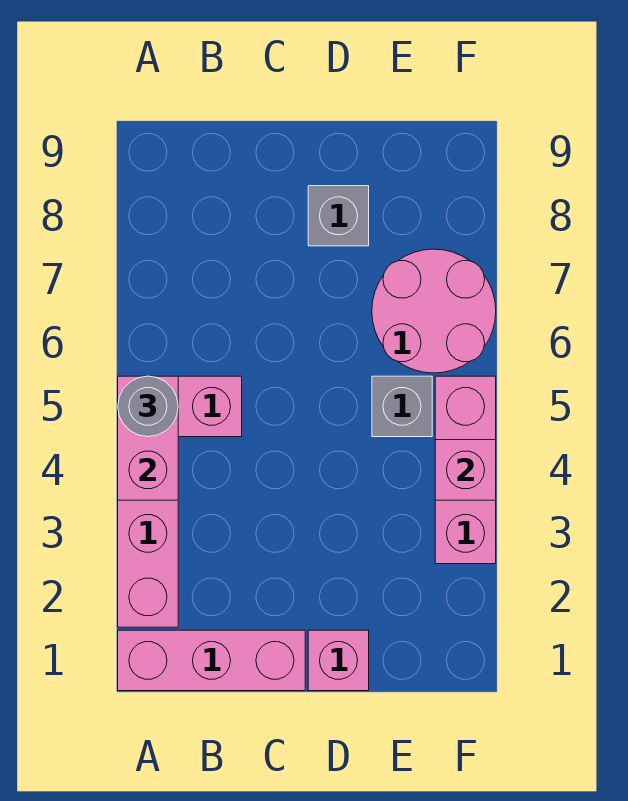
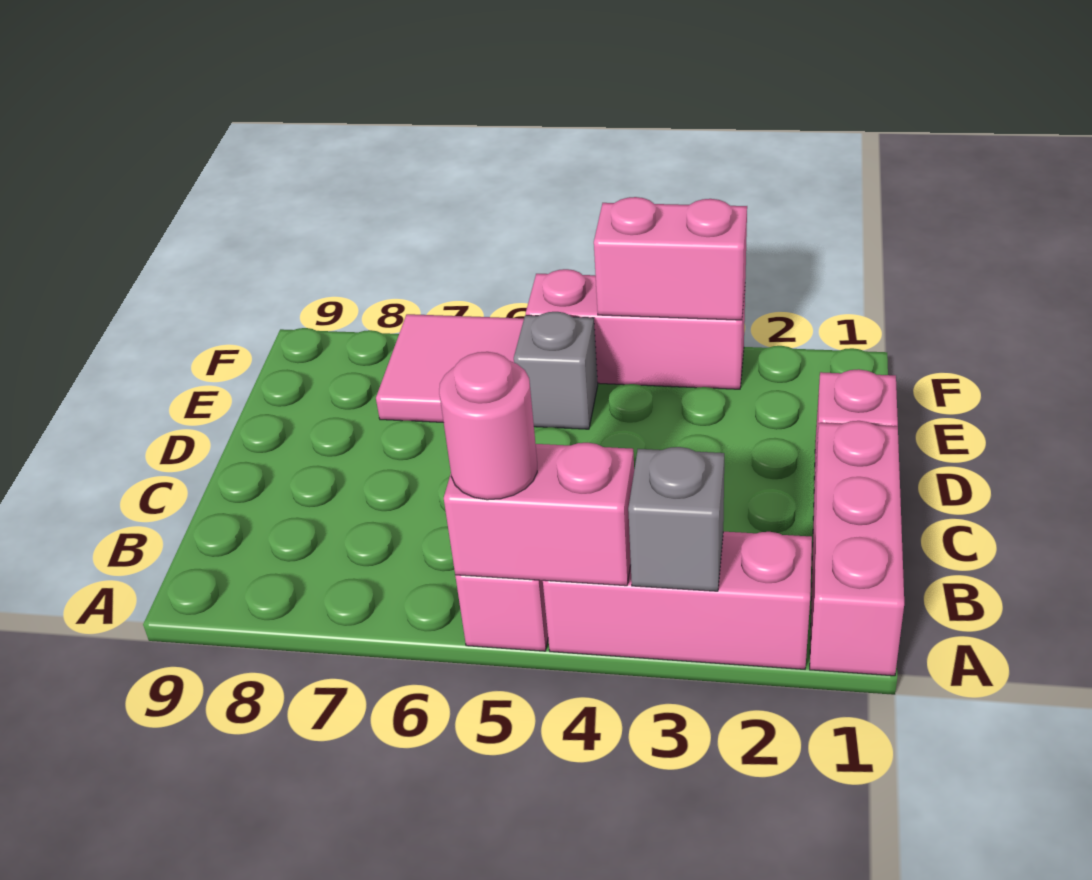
grey round brick A5 level 3 -> pink round brick A5 level 3
grey brick D8 level 1 -> grey brick A3 level 2
pink round brick E6:F7 level 1 -> pink tile E6:F7 level 1
pink brick F4 level 2 -> pink brick F3:F4 level 2

